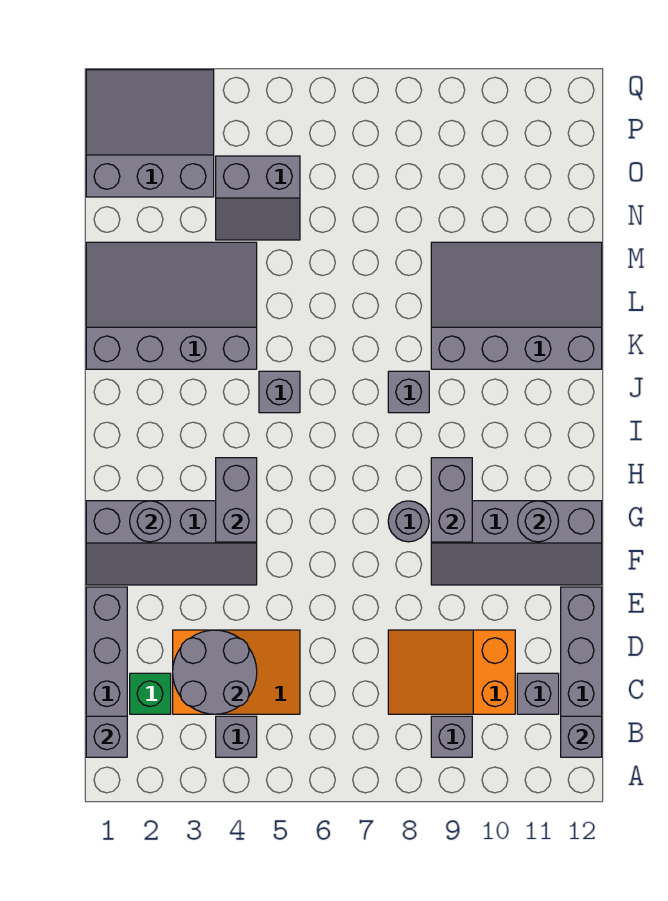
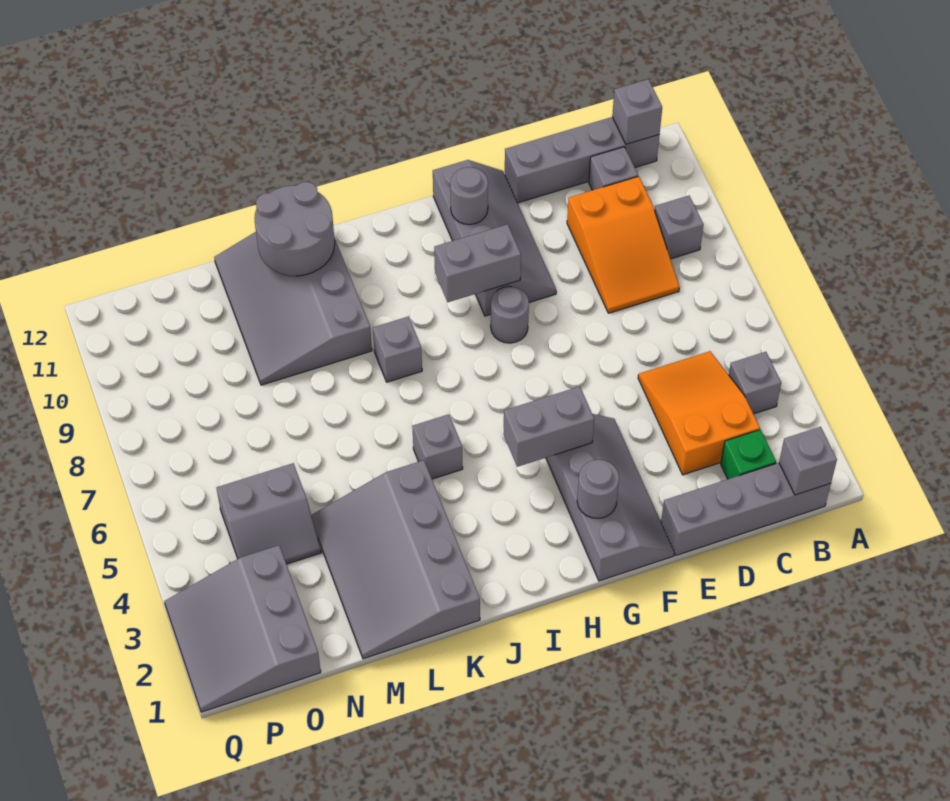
grey round brick C3:D4 level 2 -> grey round brick K11:L12 level 2
grey slope N4:O5 level 1 top O -> grey slope N4:O5 level 1 top 5

